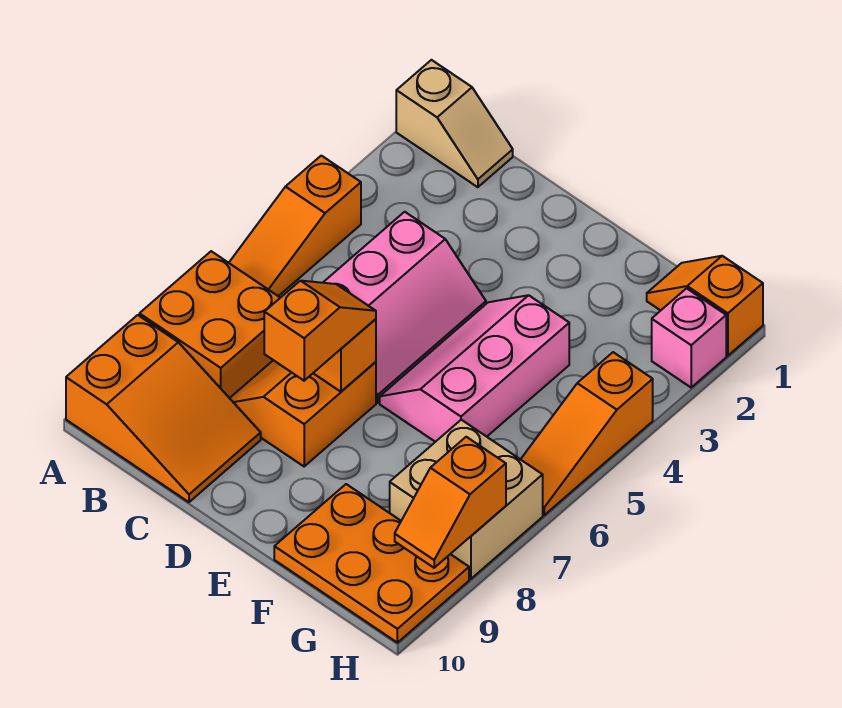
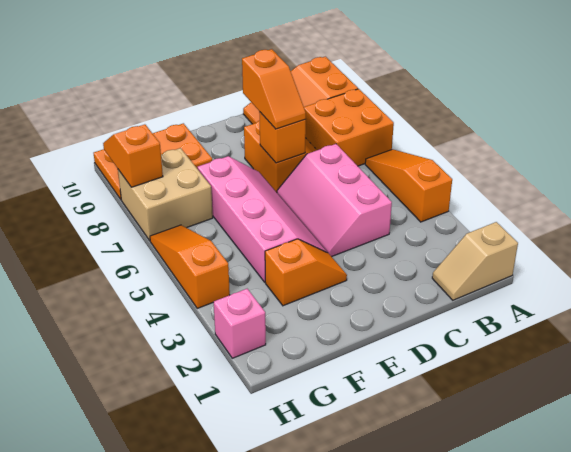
pink slope E4:F6 level 1 top F -> pink slope E4:F7 level 1 top F
orange slope G1:H1 level 1 top H -> orange slope E3:F3 level 1 top F

